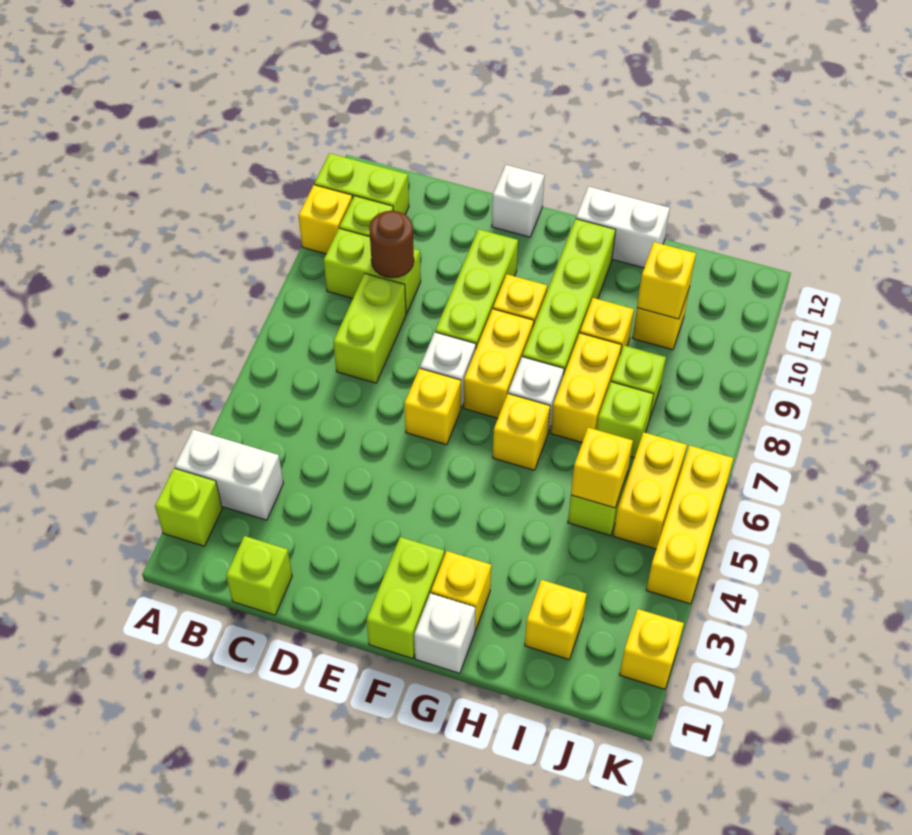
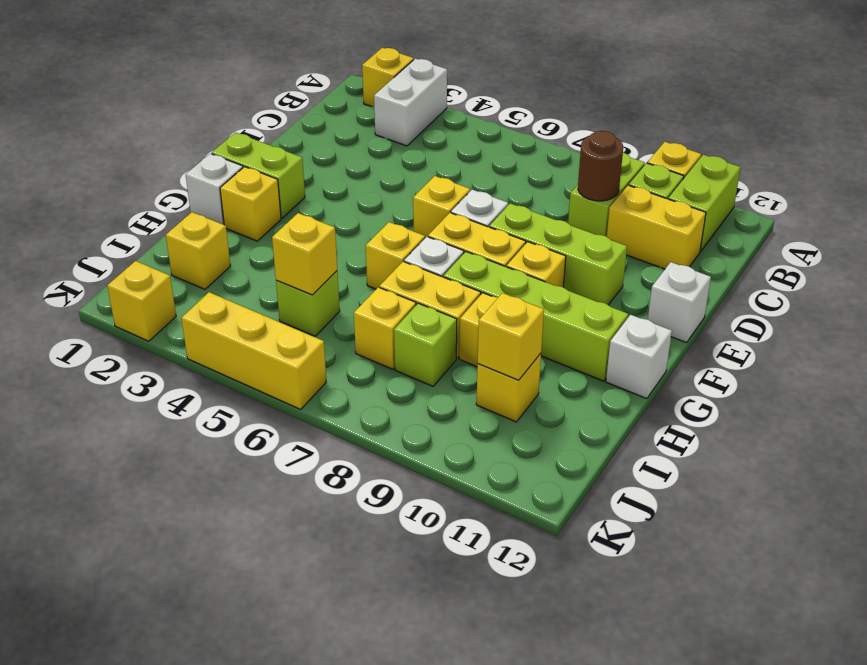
lime brick A2 level 1 -> yellow brick A2 level 1
lime brick C1 level 1 -> none
lime brick C7:C8 level 1 -> none
white brick G12:H12 level 1 -> white brick G12 level 1
lime brick I7 level 1 -> yellow brick I7 level 1
yellow brick J5:J6 level 1 -> yellow brick C10:C11 level 1

